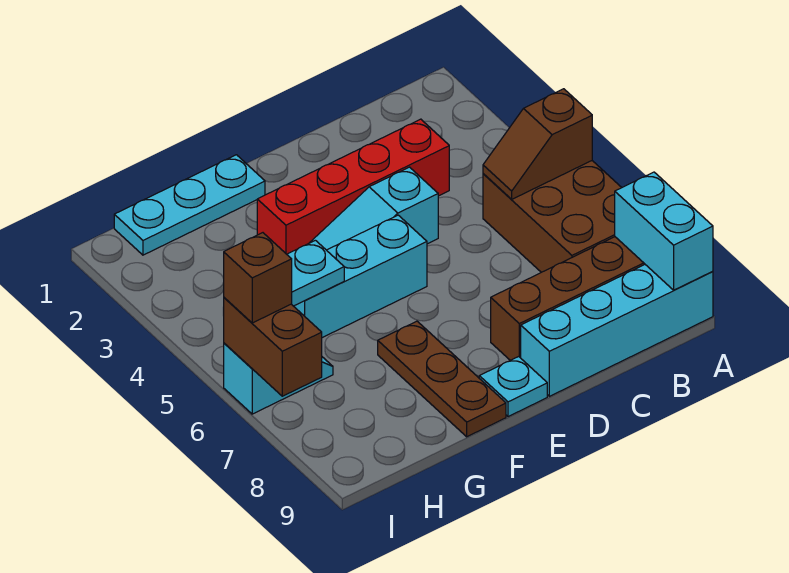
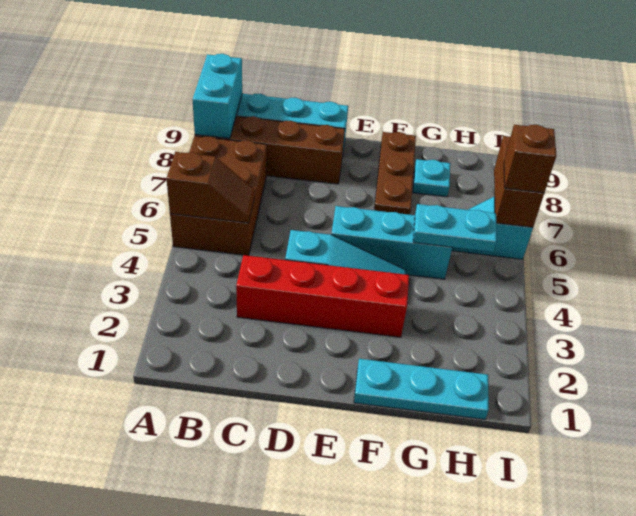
cyan plate E9 level 1 -> cyan plate G8 level 1

